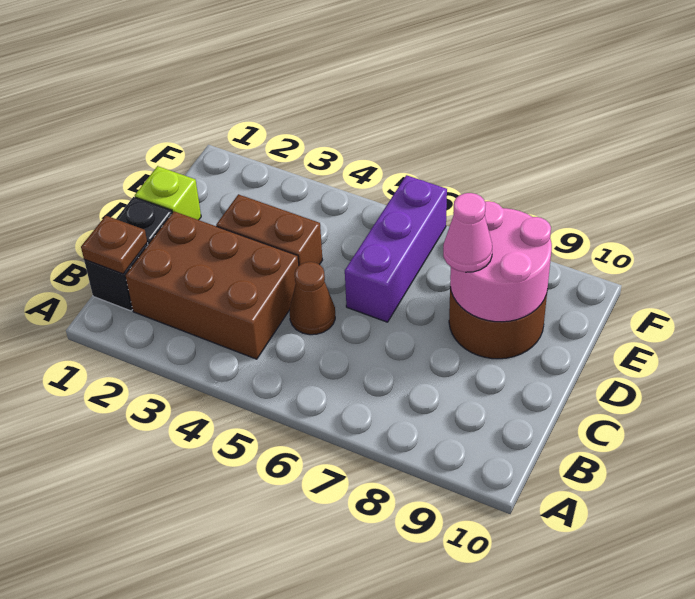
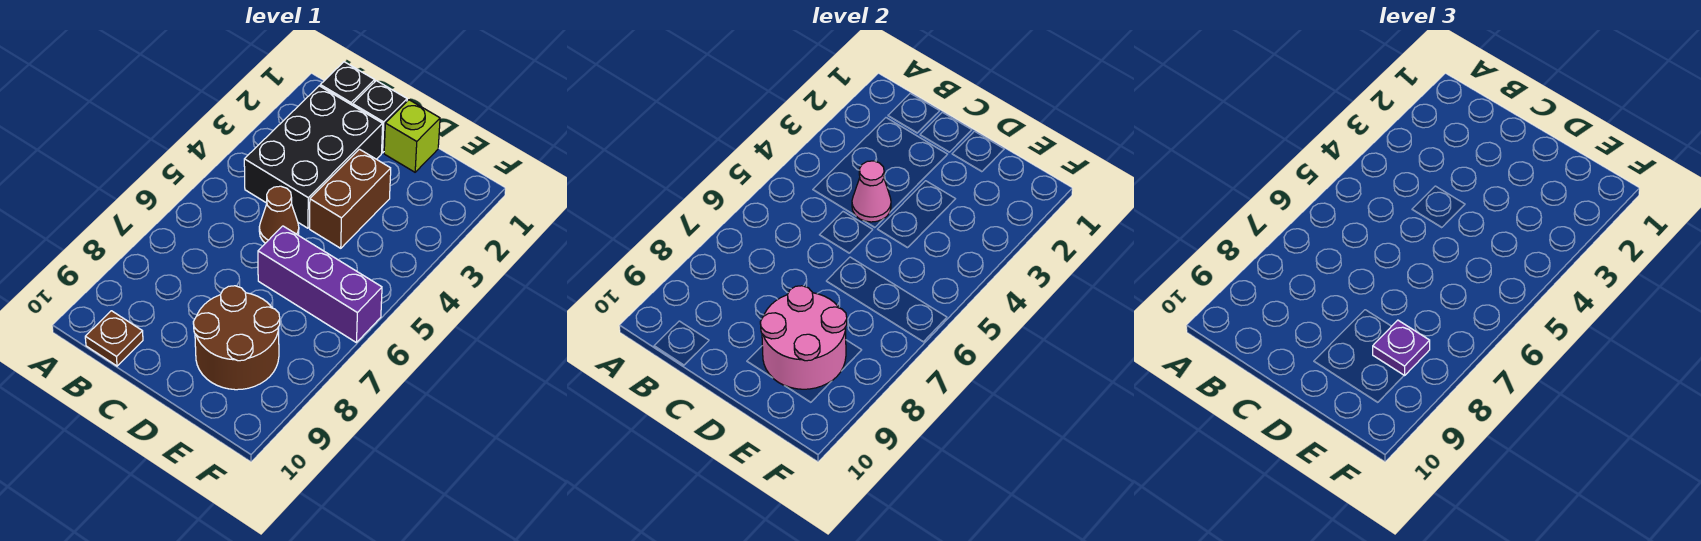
brown plate B1 level 2 -> brown plate B10 level 1
brown brick B2:C4 level 1 -> black brick B2:C4 level 1
pink cone D8 level 3 -> pink cone C4 level 2
none -> purple plate E8 level 3

